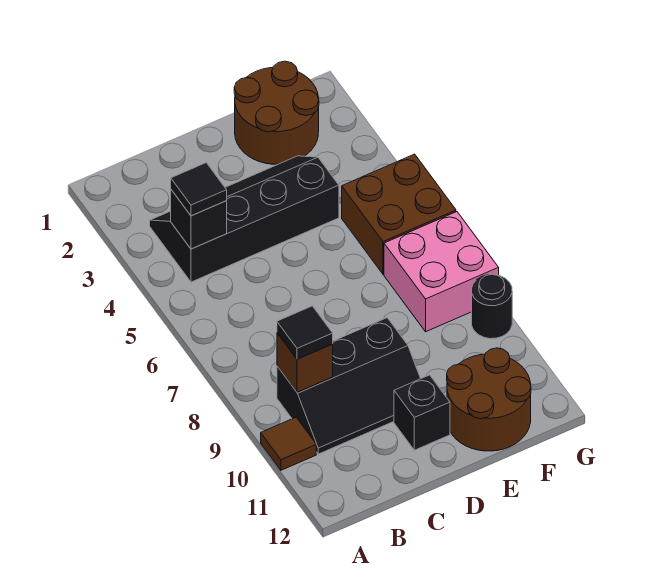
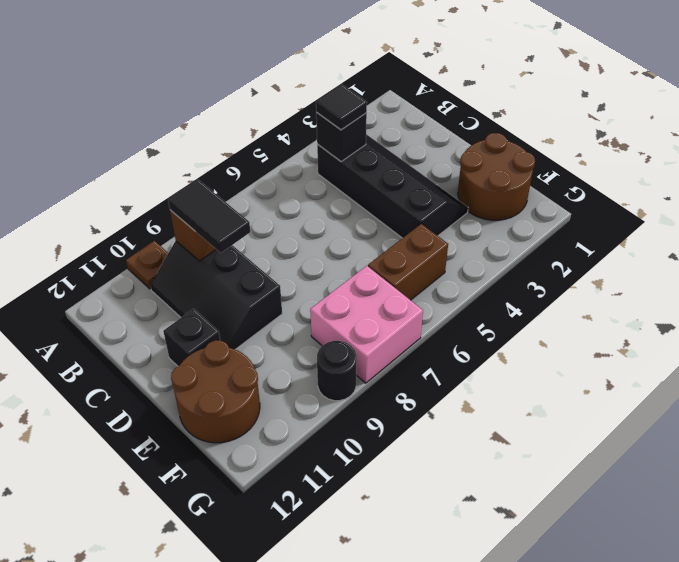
brown tile A10 level 1 -> brown plate A10 level 1
black tile B9 level 3 -> black tile B9:C9 level 3
brown brick F5:G6 level 1 -> brown brick F5:F6 level 1

